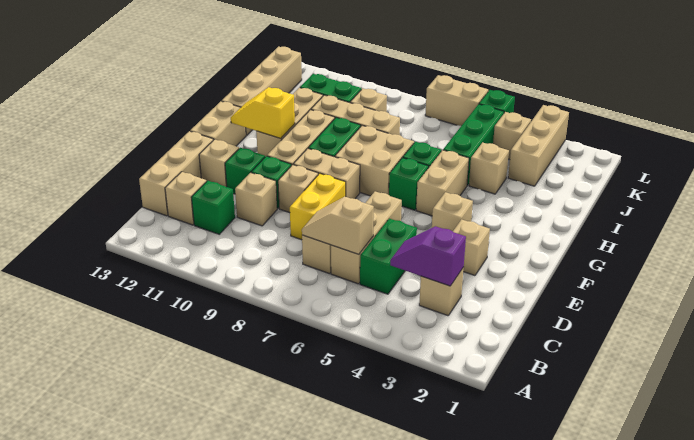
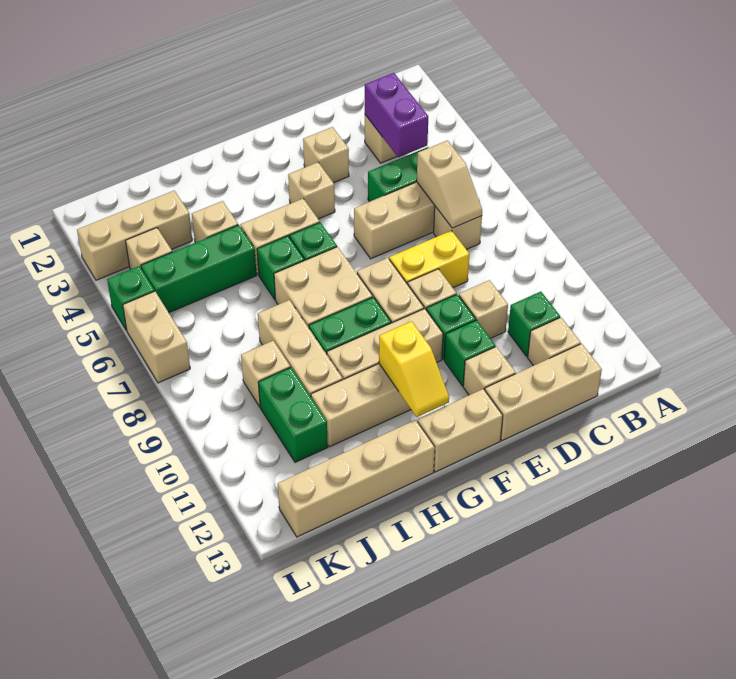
purple slope C3:C4 level 2 top 3 -> purple brick C3:C4 level 2

